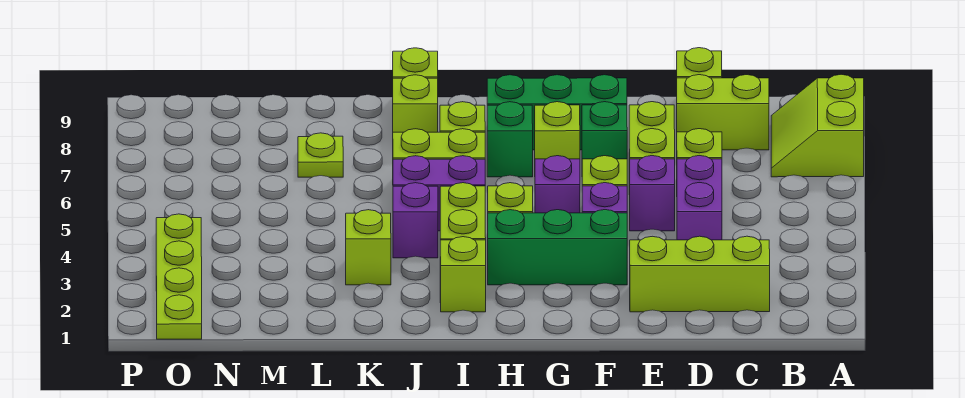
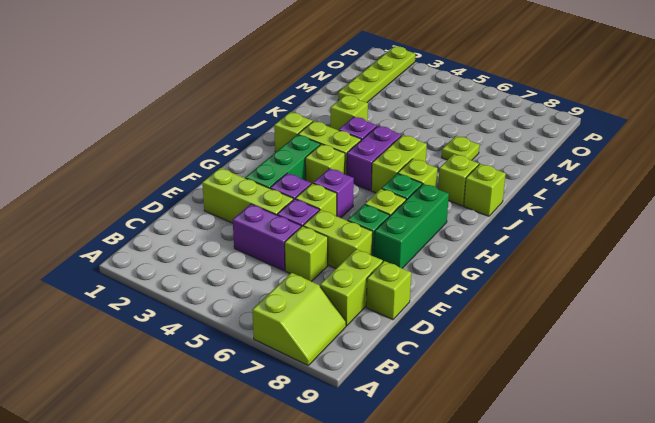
lime slope A7:B8 level 1 top A -> lime slope A7:B8 level 1 top 7
lime brick C2:E2 level 1 -> lime brick E2:E4 level 1
lime plate O1:O4 level 1 -> lime plate M2:P2 level 1

